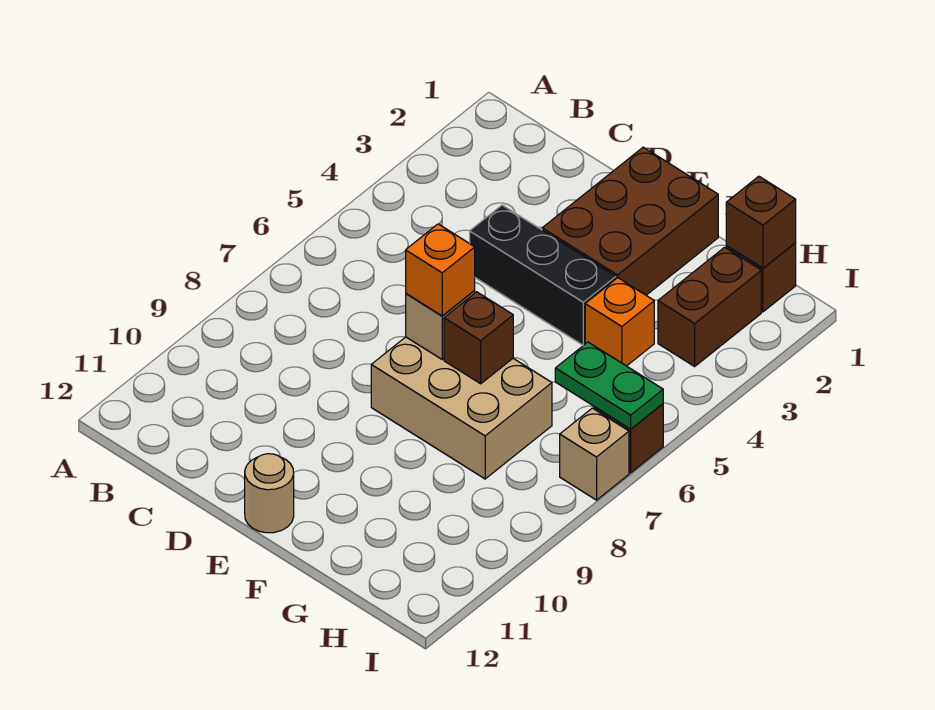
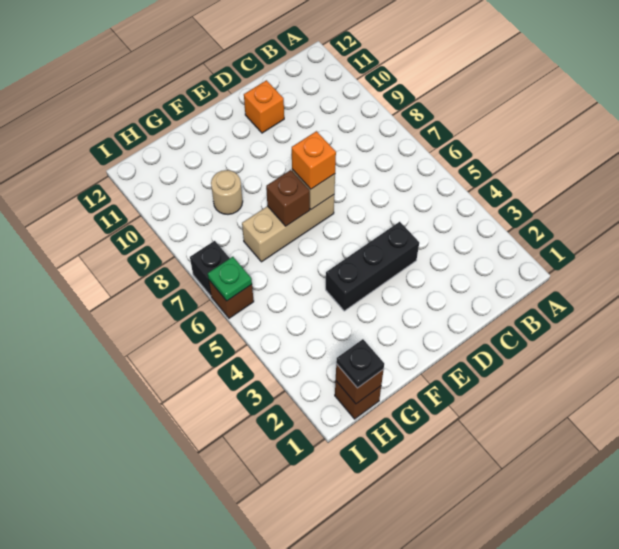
brown brick E1:F3 level 1 -> none
tan brick E7:G8 level 1 -> tan brick E7:G7 level 1
tan round brick E12 level 1 -> tan round brick G9 level 1
orange brick G4 level 1 -> orange brick D11 level 1
none -> black plate H1 level 3
brown brick H2:H3 level 1 -> none
green plate H6:I6 level 2 -> green plate I6 level 2
tan brick I7 level 1 -> black brick I7 level 1

